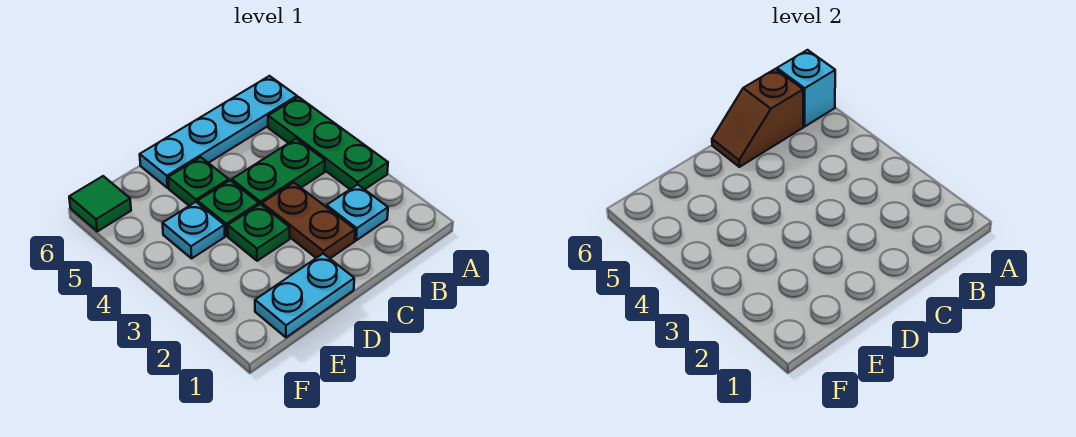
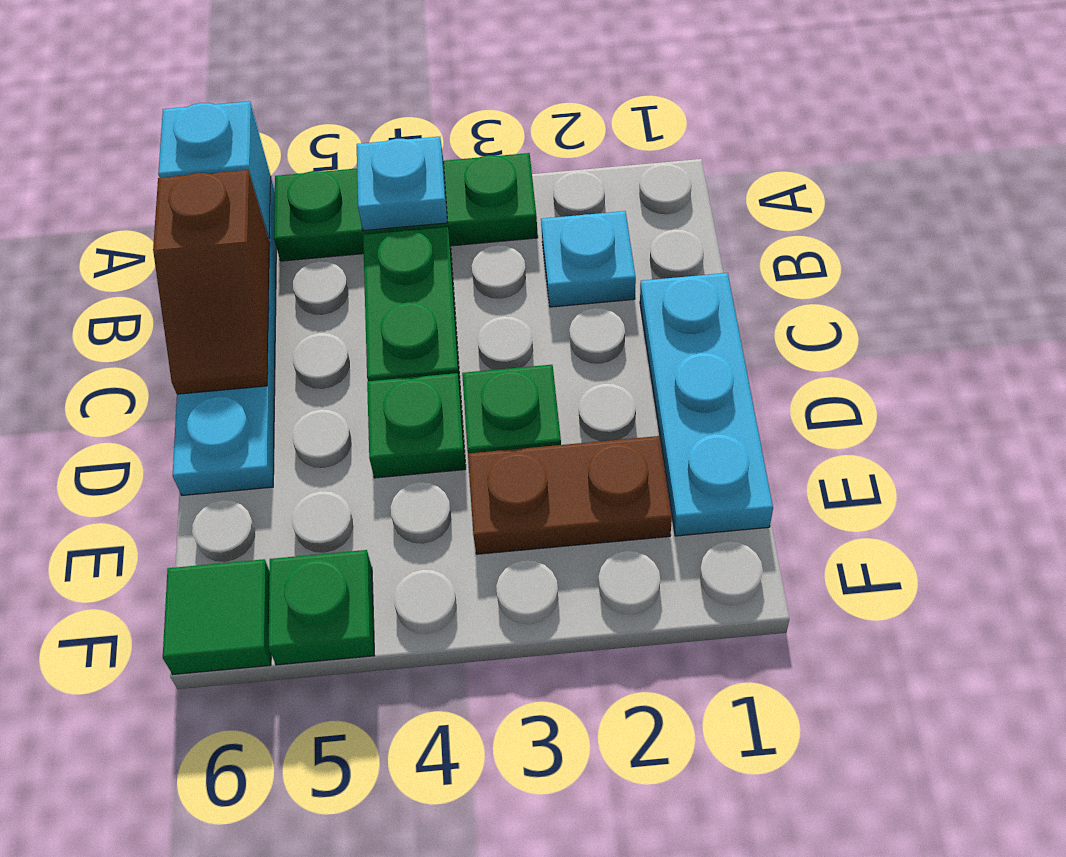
brown plate C2:C3 level 1 -> brown plate E2:E3 level 1
cyan plate D1:E1 level 1 -> cyan plate C1:E1 level 1
green plate D5 level 1 -> green plate F5 level 1
cyan plate E4 level 1 -> cyan plate A4 level 2

